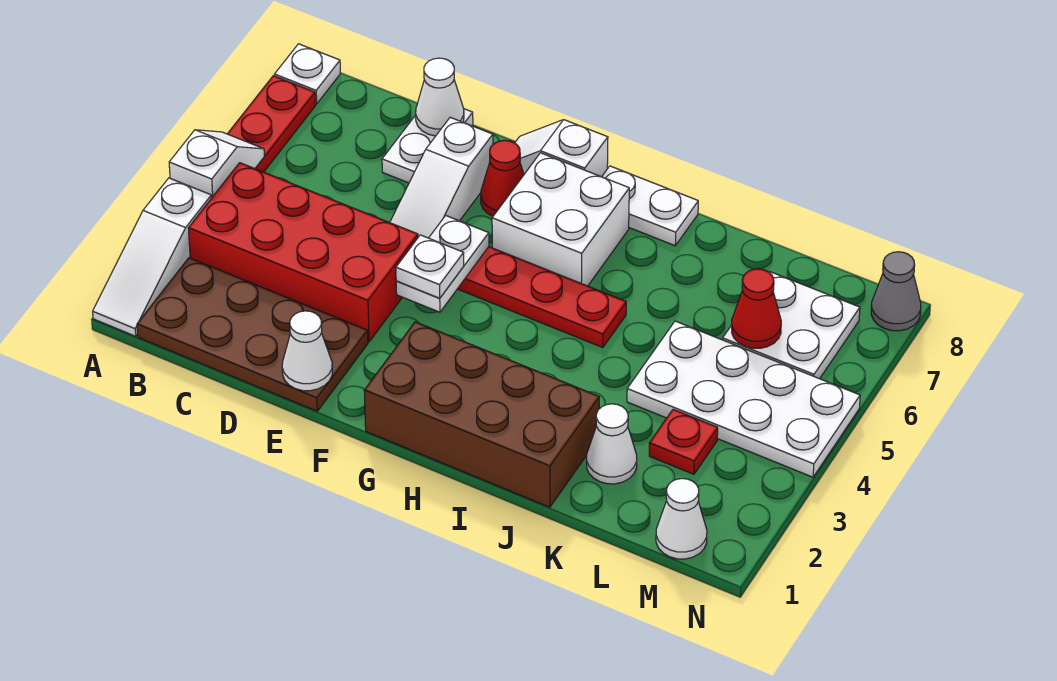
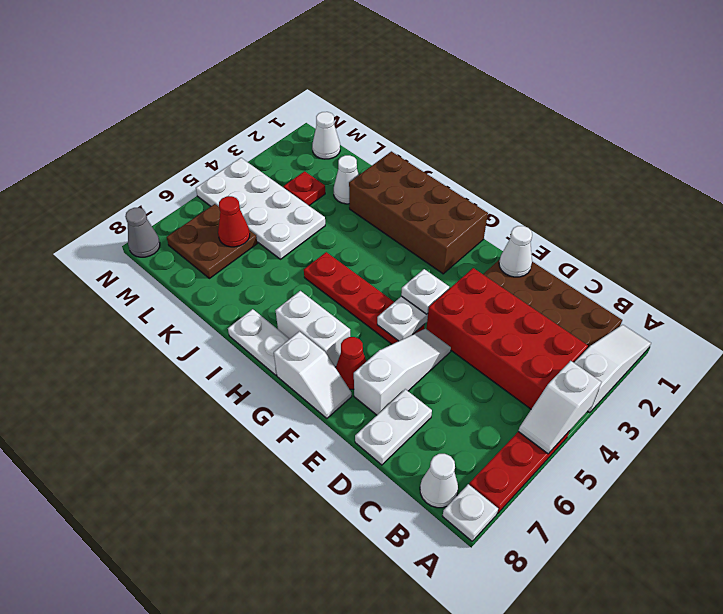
white cone D8 level 2 -> white cone B8 level 1
white brick G6:H7 level 1 -> white brick G7:H7 level 1
white plate L6:M7 level 1 -> brown plate L6:M7 level 1

